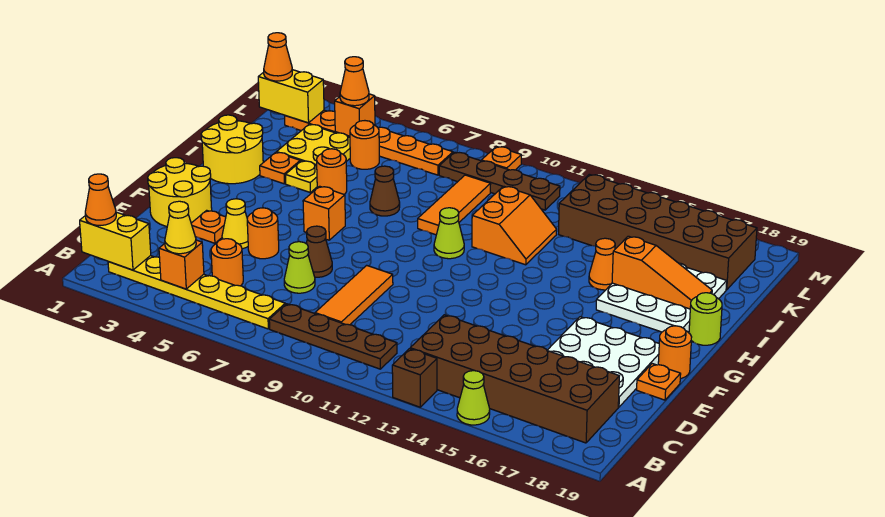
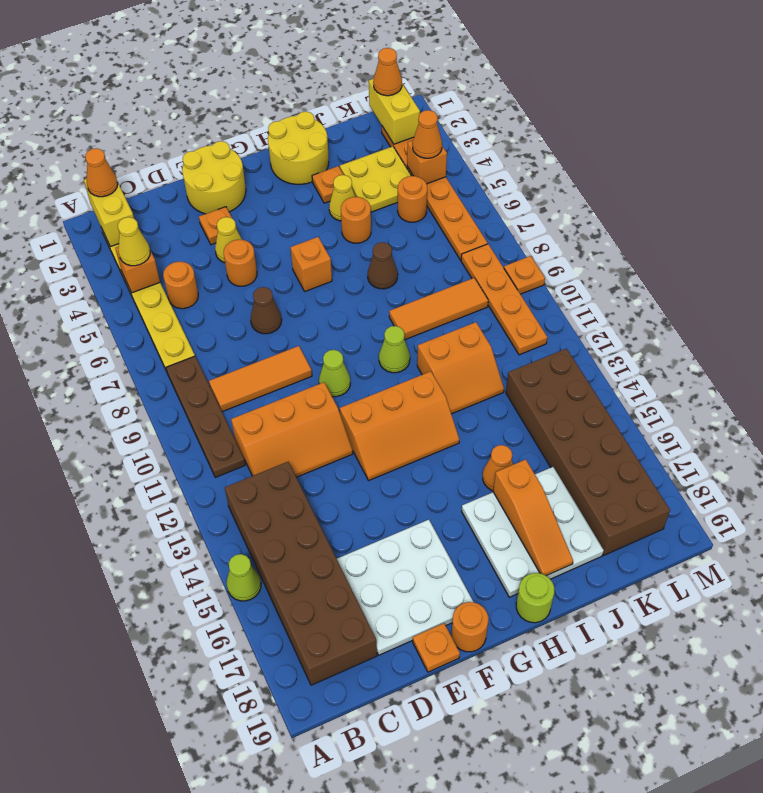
brown brick A13 level 1 -> none
none -> orange slope C11:E12 level 1 top 11
lime cone D7 level 1 -> lime cone F10 level 1
none -> orange slope F12:H13 level 1 top 12
yellow plate I4 level 1 -> yellow cone I4 level 1
brown plate L8:L11 level 1 -> orange plate L8:L11 level 1

